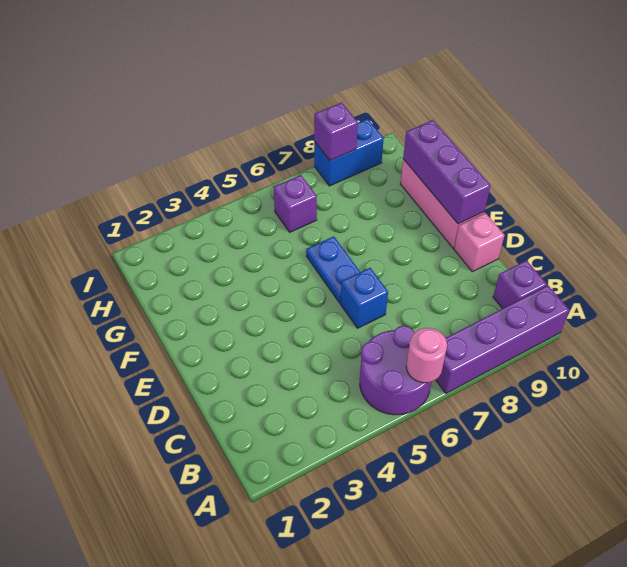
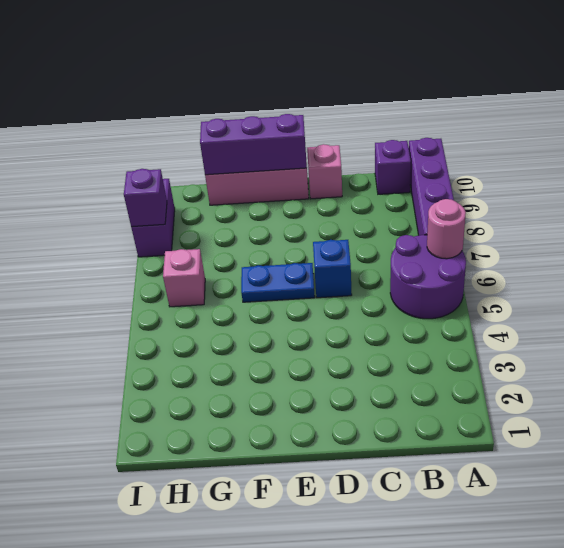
purple brick H6 level 1 -> pink brick H6 level 1
blue brick I8:I9 level 1 -> purple brick I8:I9 level 1

